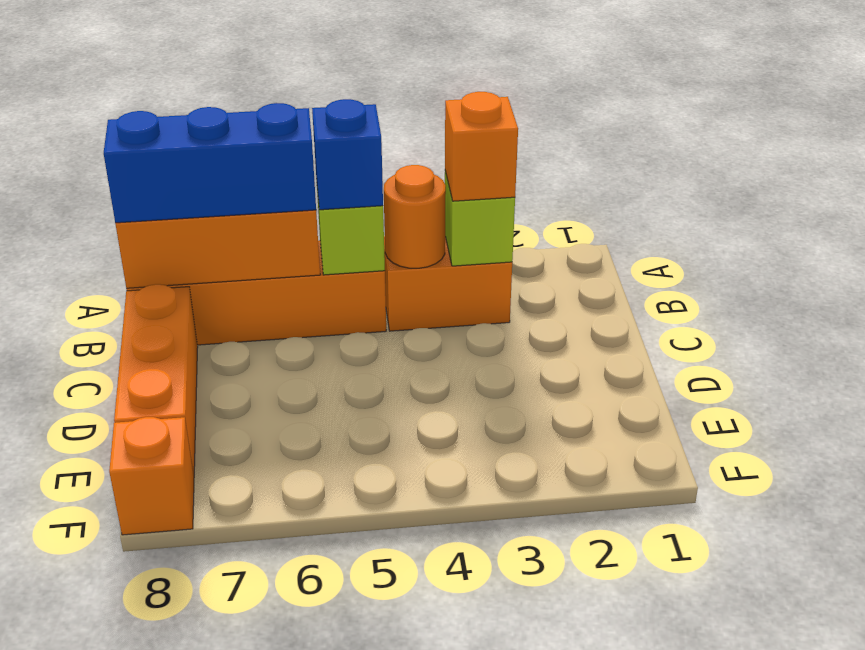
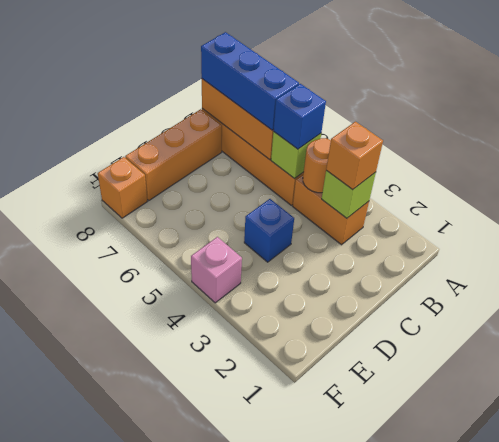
none -> blue brick D4 level 1
none -> pink brick F4 level 1

